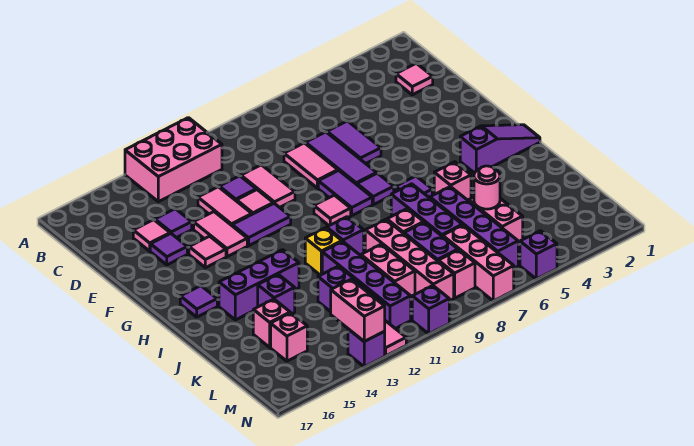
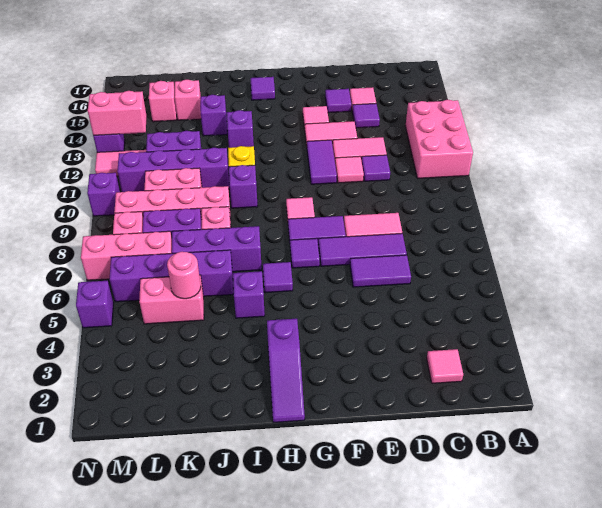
pink tile D10:E10 level 1 -> none
pink brick I5 level 1 -> purple brick I5 level 1
purple brick I13:I15 level 1 -> purple brick I13 level 1

